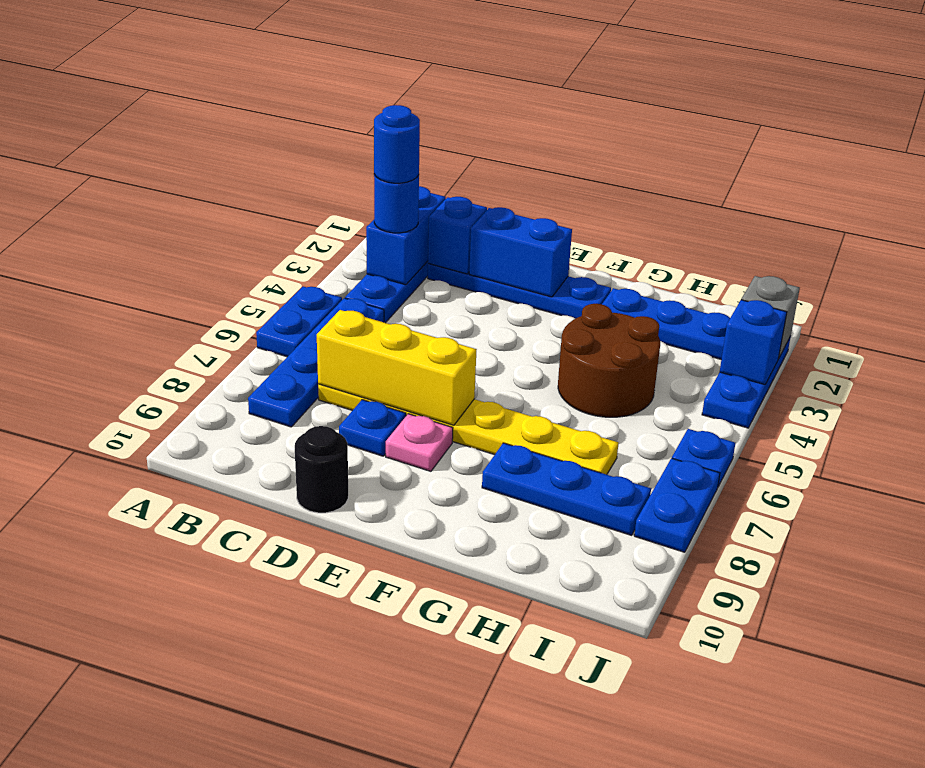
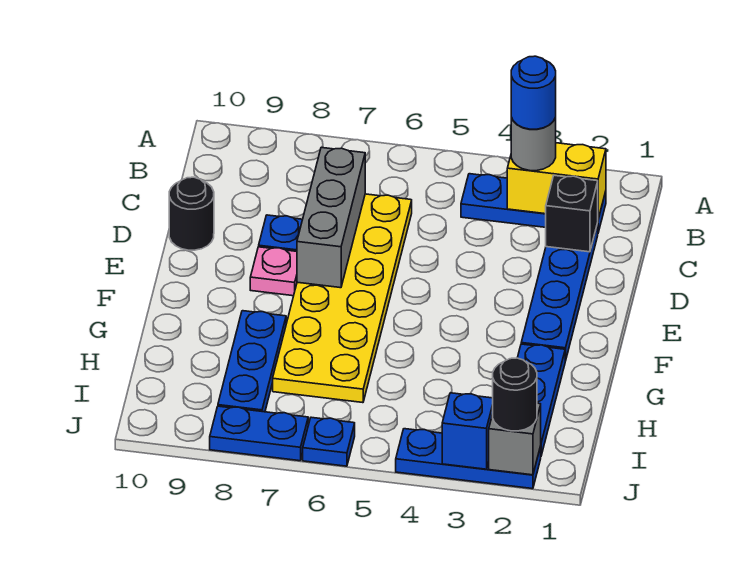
blue plate A5:A6 level 1 -> none
blue brick B2:B3 level 2 -> yellow brick B2:B3 level 2
blue round brick B3 level 3 -> grey round brick B3 level 3
blue plate B5:B8 level 1 -> none
blue brick C2 level 2 -> black brick C2 level 2
yellow plate C7:H7 level 1 -> yellow plate C6:H7 level 1
yellow brick C7:E7 level 2 -> grey brick C7:E7 level 2
blue brick D2:E2 level 2 -> none
brown round brick G4:H5 level 1 -> none
none -> black round brick J2 level 3

